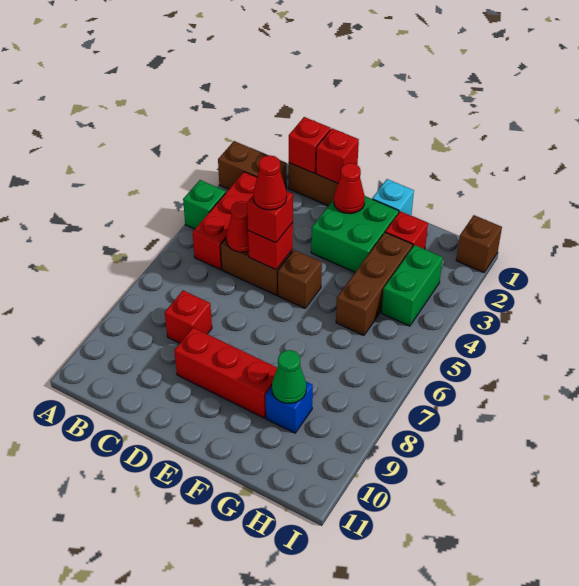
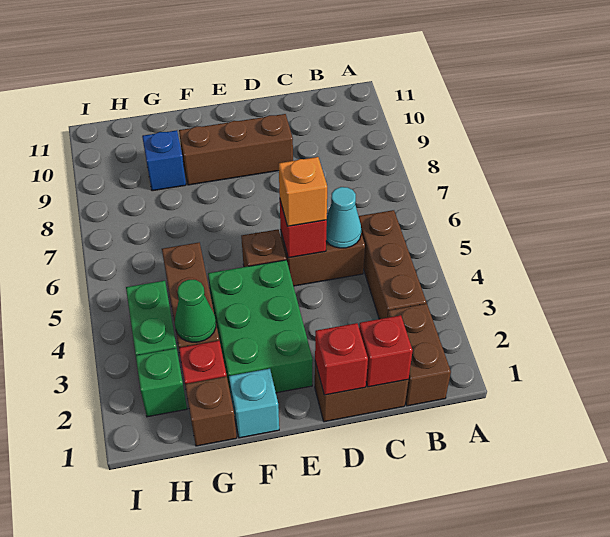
brown brick A2:B2 level 1 -> brown brick B1:B2 level 1
green brick A4 level 1 -> green brick H2 level 1
red brick B3:B5 level 1 -> brown brick B3:B5 level 1
red cone C5 level 2 -> cyan cone C5 level 2
red brick C8 level 1 -> none
red brick D5 level 3 -> orange brick D5 level 3
red cone D5 level 4 -> none
red brick D9:F9 level 1 -> brown brick D9:F9 level 1
green brick E2:F3 level 1 -> green brick E2:F4 level 1
red cone E2 level 2 -> none
green cone G9 level 2 -> green cone G3 level 2
brown brick I1 level 1 -> brown brick G1 level 1

